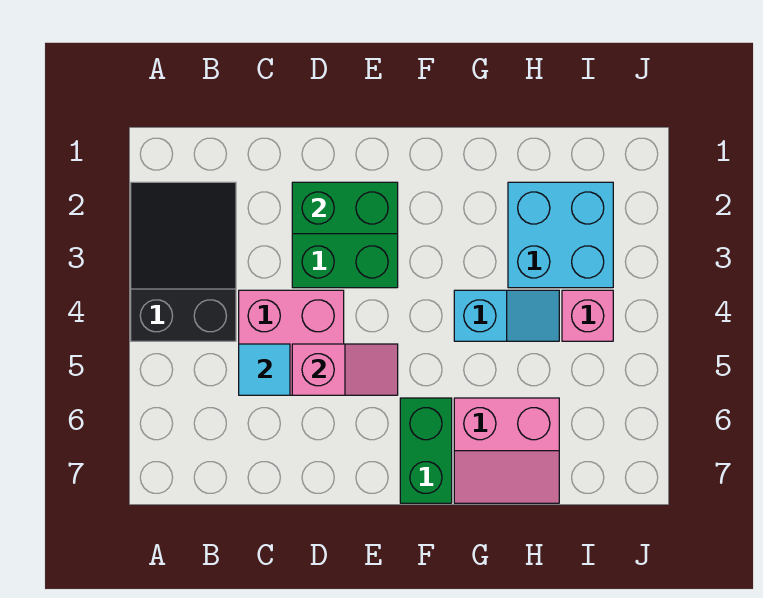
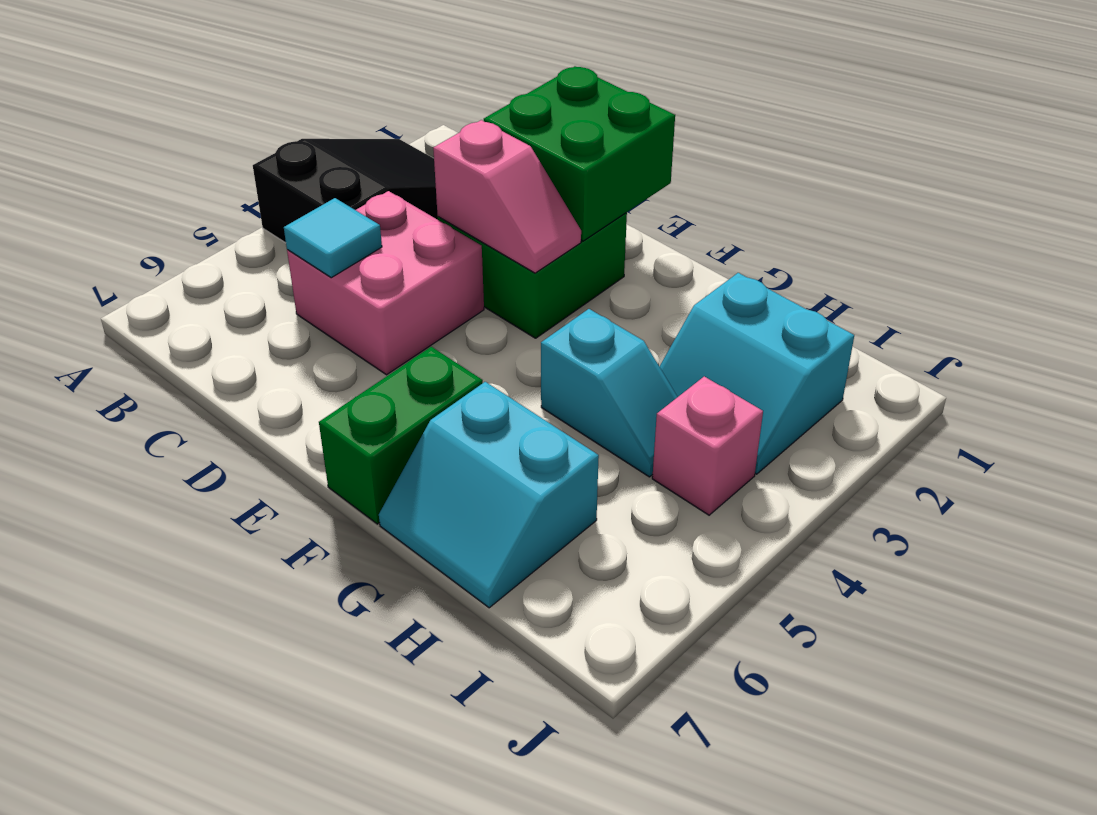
green brick D2:E2 level 2 -> green brick D1:E2 level 2
pink slope D5:E5 level 2 top D -> pink slope D3:E3 level 2 top D
pink slope G6:H7 level 1 top 6 -> cyan slope G6:H7 level 1 top 6
cyan brick H2:I3 level 1 -> cyan slope H2:I3 level 1 top 2

